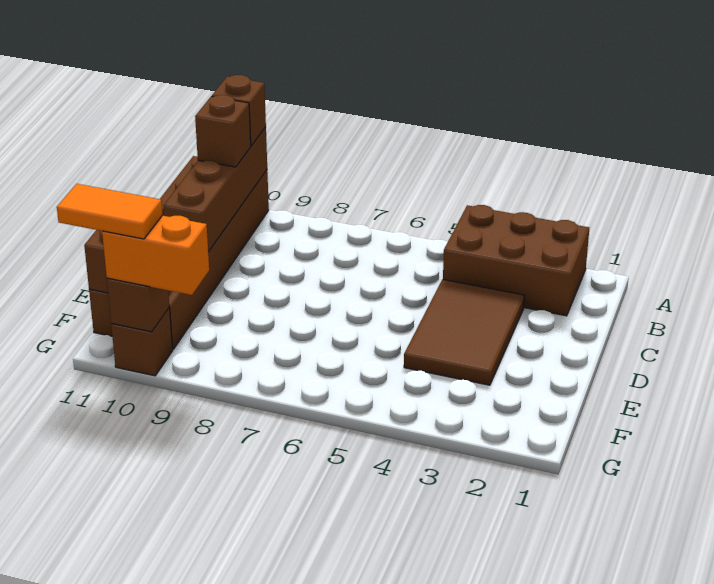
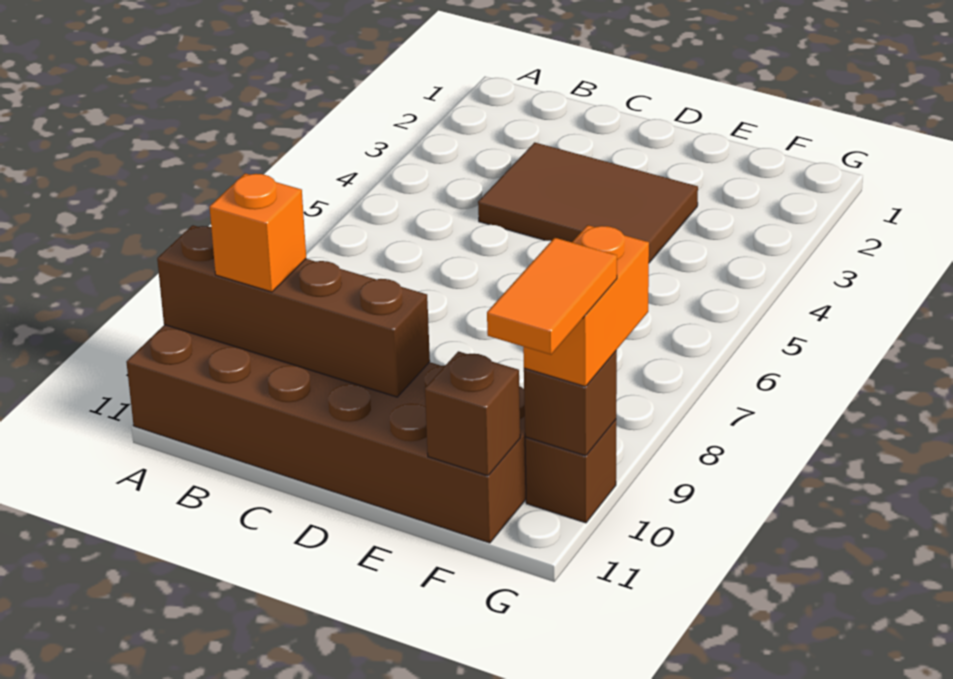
brown brick A2:B4 level 1 -> none
brown brick A10 level 3 -> none
brown brick B10 level 3 -> orange brick B10 level 3

